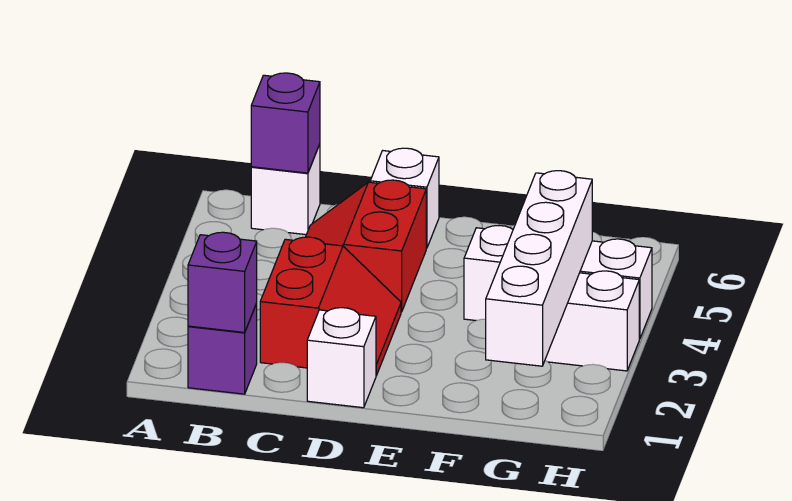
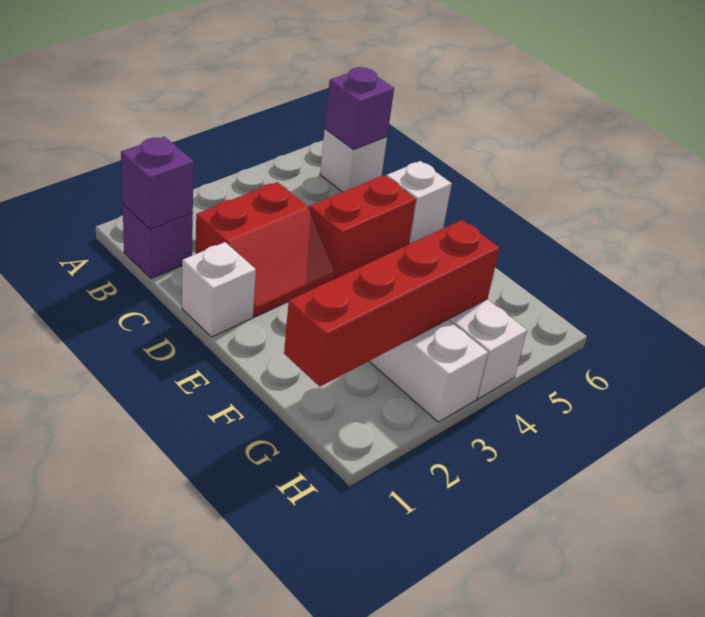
white brick G1:G4 level 2 -> red brick G1:G4 level 2

